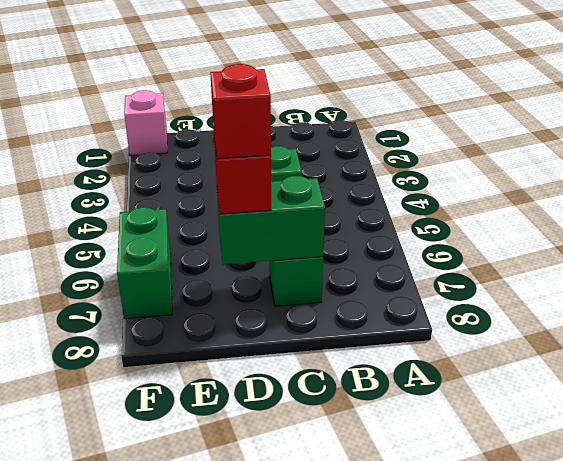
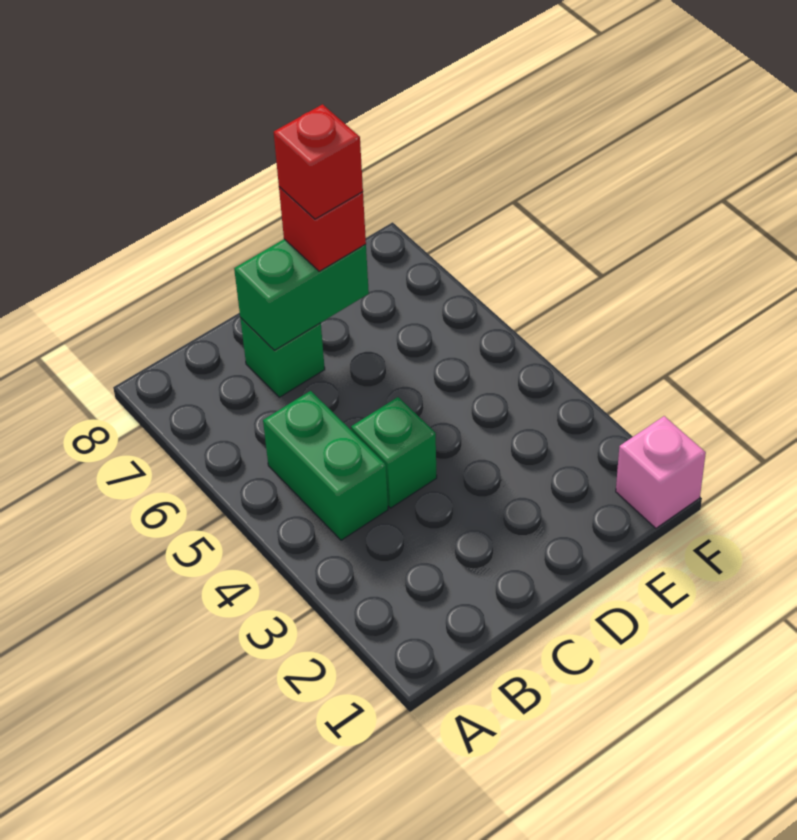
green brick F6:F7 level 1 -> green brick B4:B5 level 1

